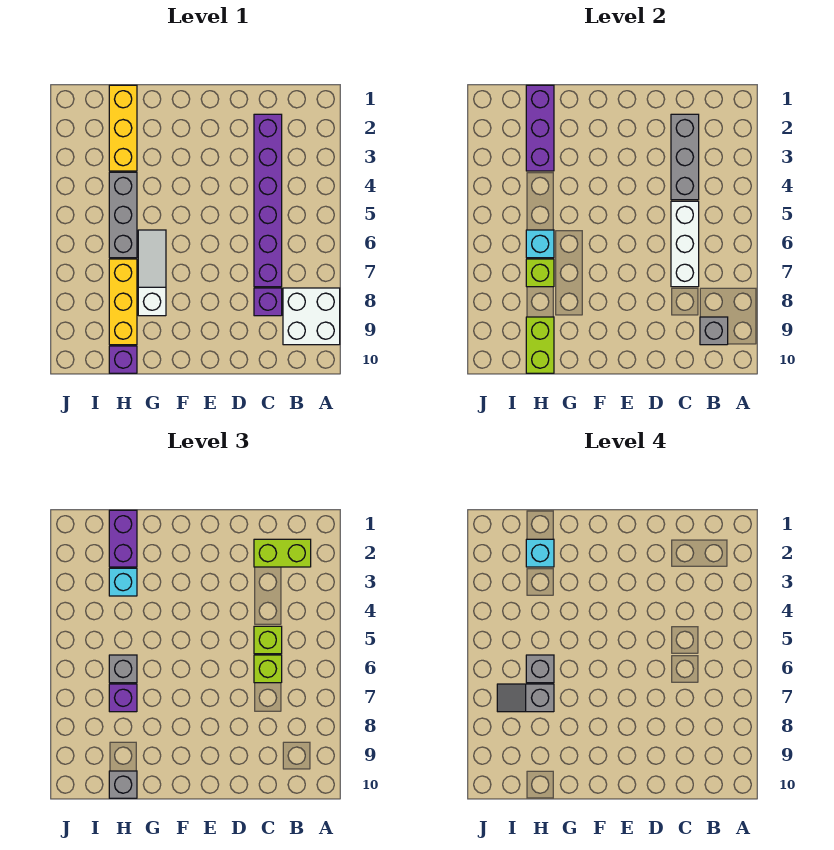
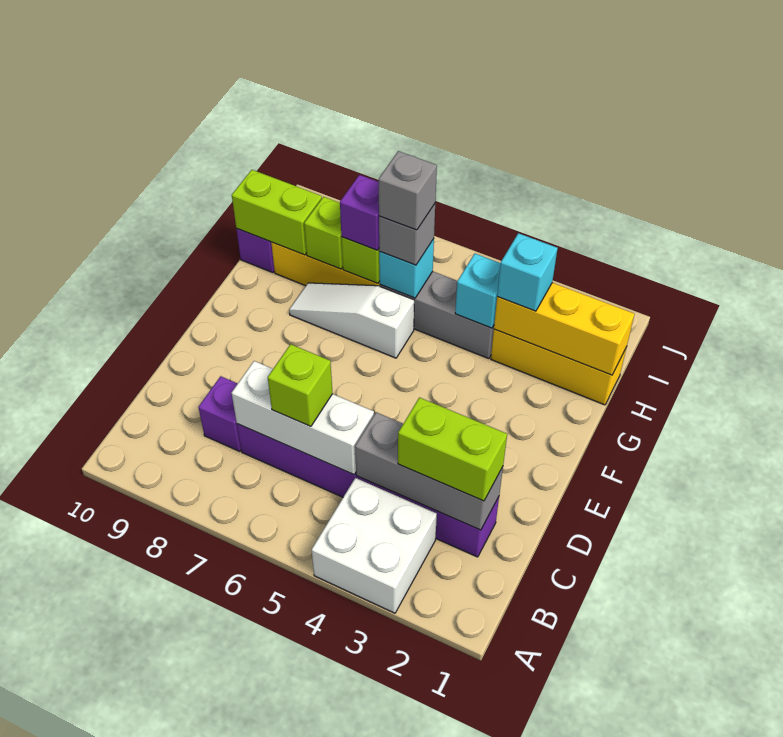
white brick A8:B9 level 1 -> white brick A3:B4 level 1
lime brick B2:C2 level 3 -> lime brick C2:C3 level 3
grey brick B9 level 2 -> none
lime brick C5 level 3 -> lime brick H8 level 2
white slope G6:G8 level 1 top 8 -> white slope G6:G8 level 1 top 6
purple brick H1:H3 level 2 -> yellow brick H1:H3 level 2
purple brick H1:H2 level 3 -> none
cyan brick H2 level 4 -> cyan brick H4 level 2
grey slope H7:I7 level 4 top H -> none
grey brick H10 level 3 -> none

